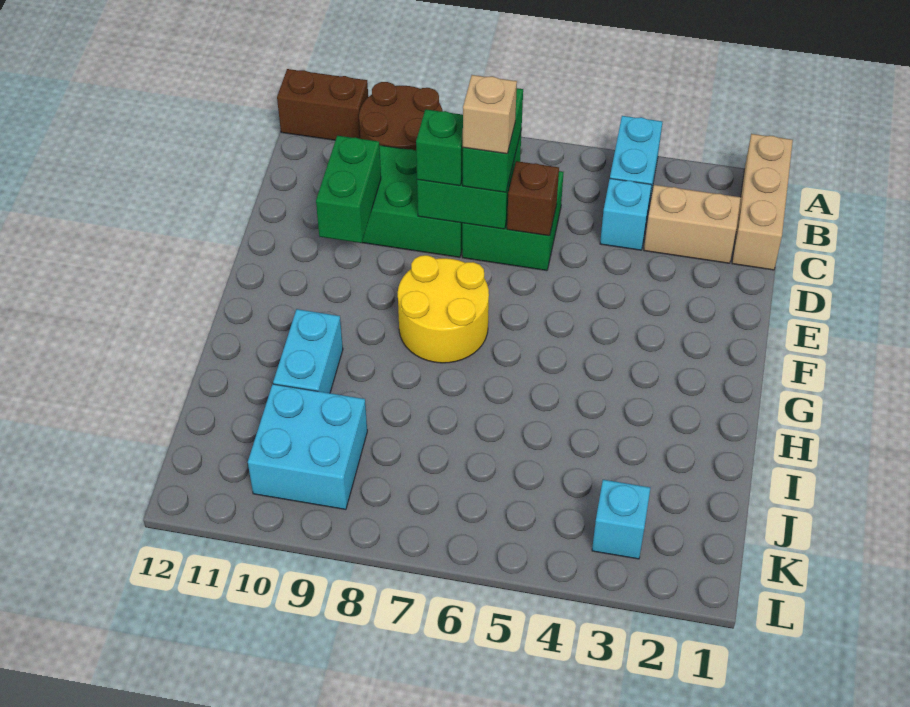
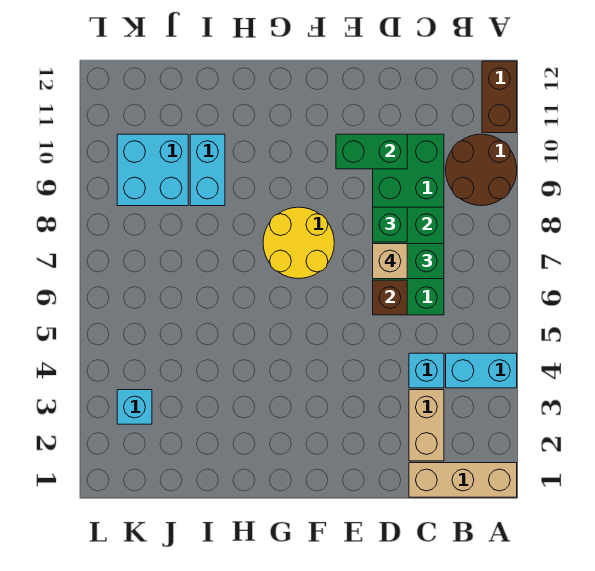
cyan brick H10:I10 level 1 -> cyan brick I9:I10 level 1

